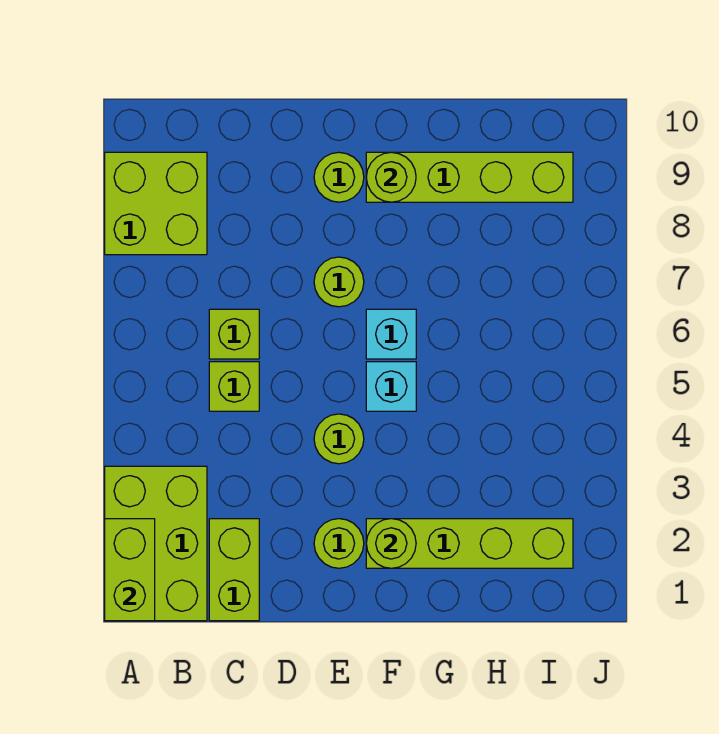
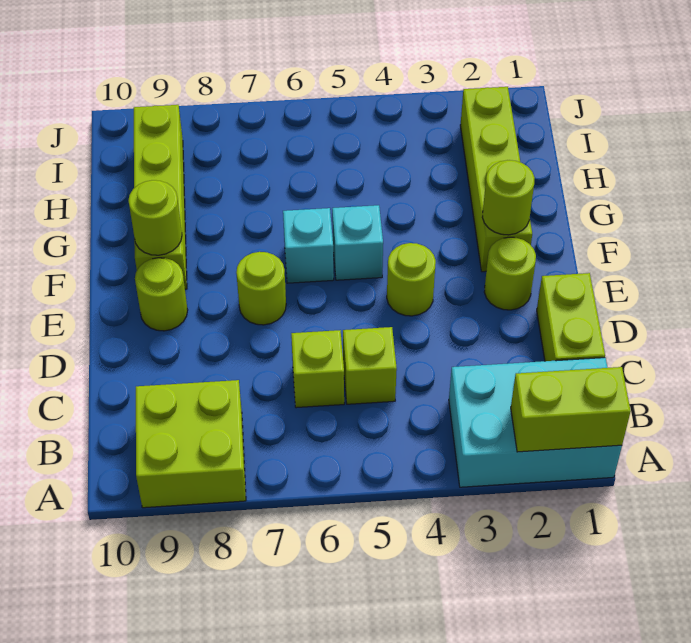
lime brick A1:B3 level 1 -> cyan brick A1:B3 level 1
lime brick C1:C2 level 1 -> lime brick C1:D1 level 1

